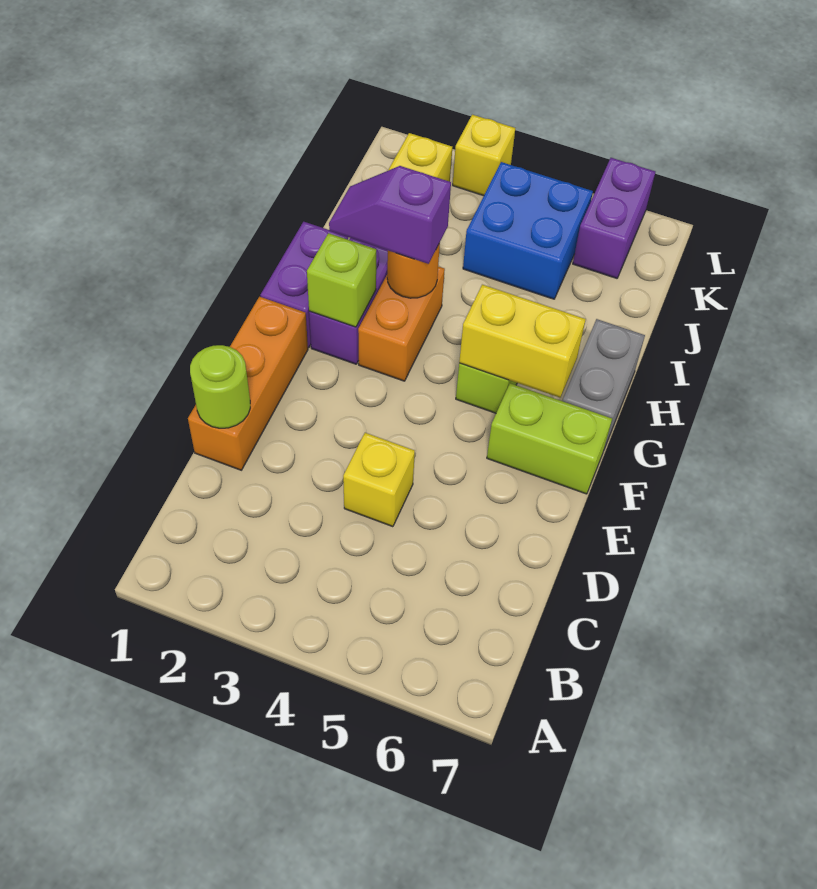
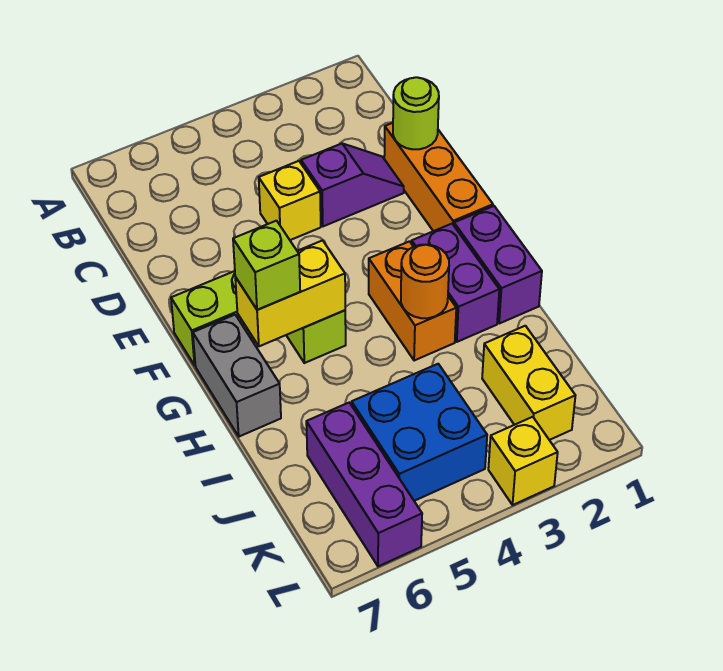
lime brick G2 level 2 -> lime brick G6 level 3
purple slope H2:H3 level 3 top 3 -> purple slope D2:D3 level 1 top 3
purple brick K6:L6 level 1 -> purple brick J6:L6 level 1

